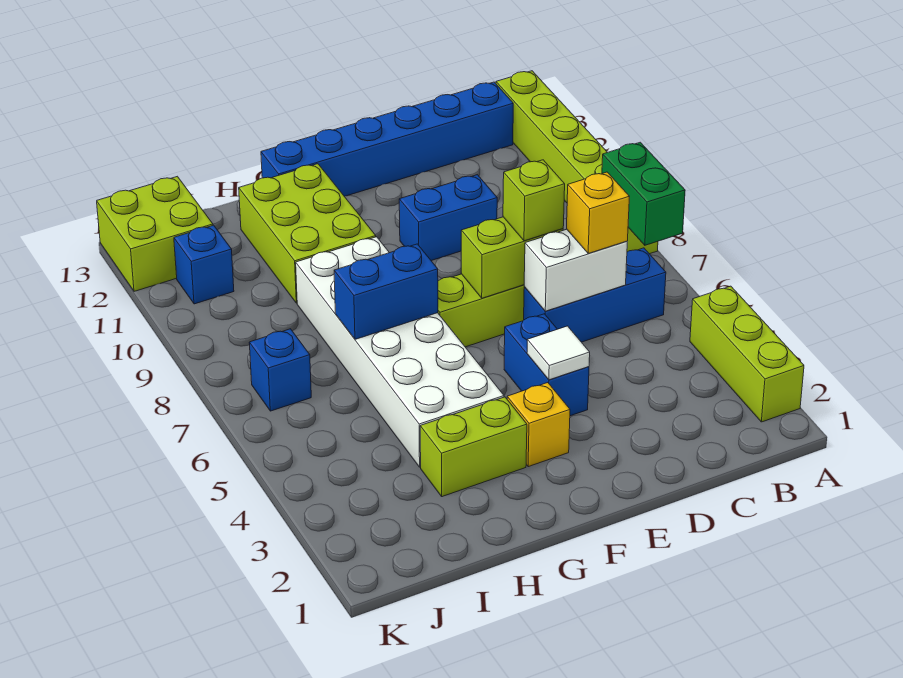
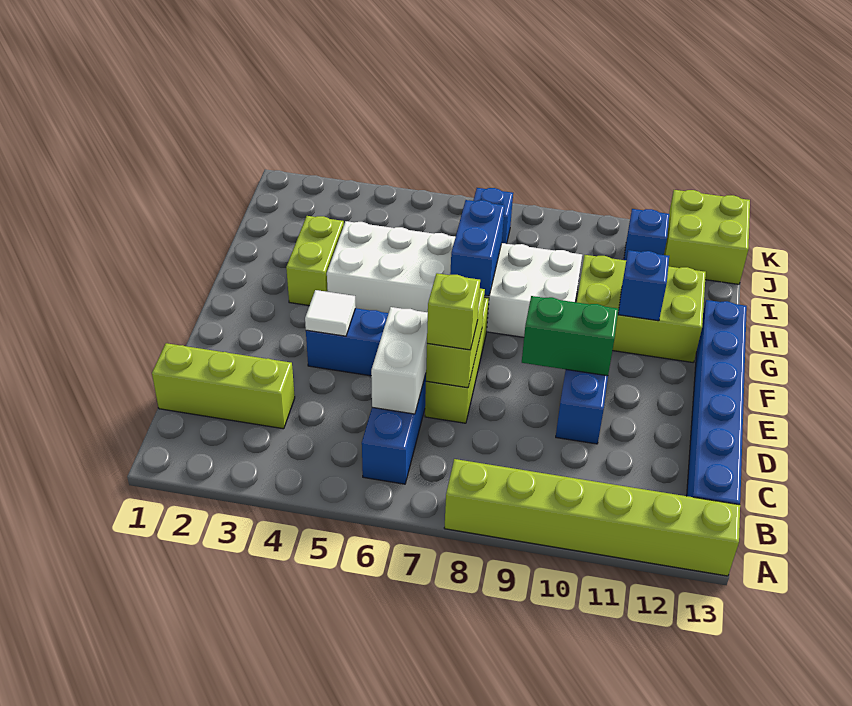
lime brick A2:A4 level 1 -> lime brick C1:C3 level 1
green brick A7:A8 level 2 -> green brick E9:E10 level 2
yellow brick C6 level 3 -> none
yellow brick F3 level 1 -> none
none -> blue brick G11 level 2

